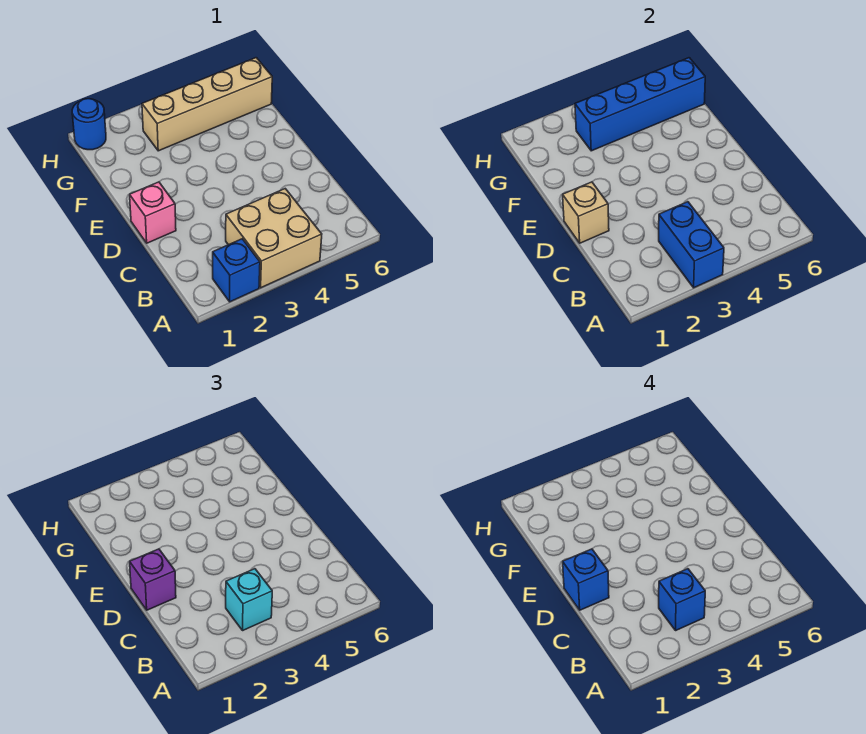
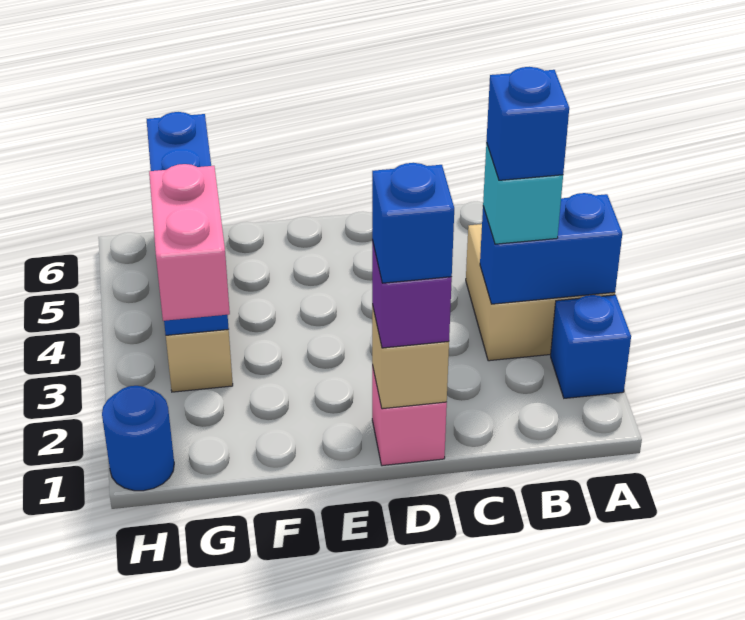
none -> pink brick G2:G3 level 3

